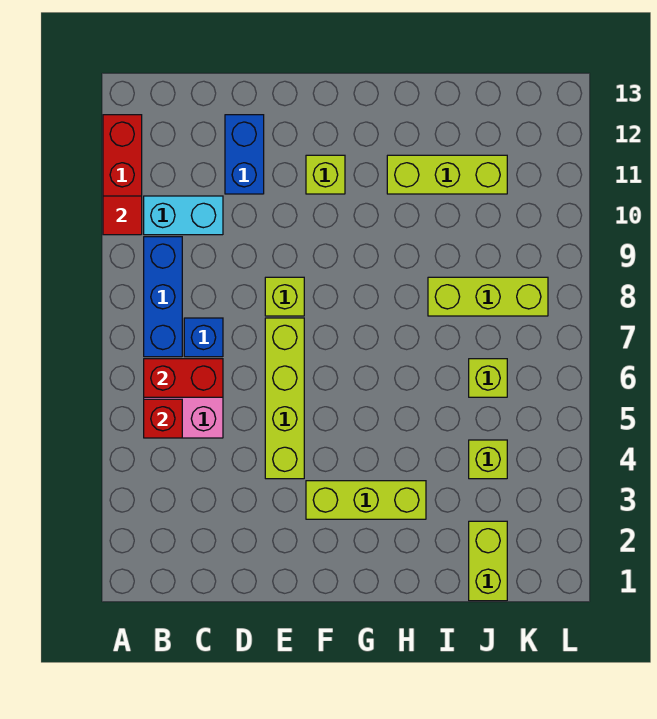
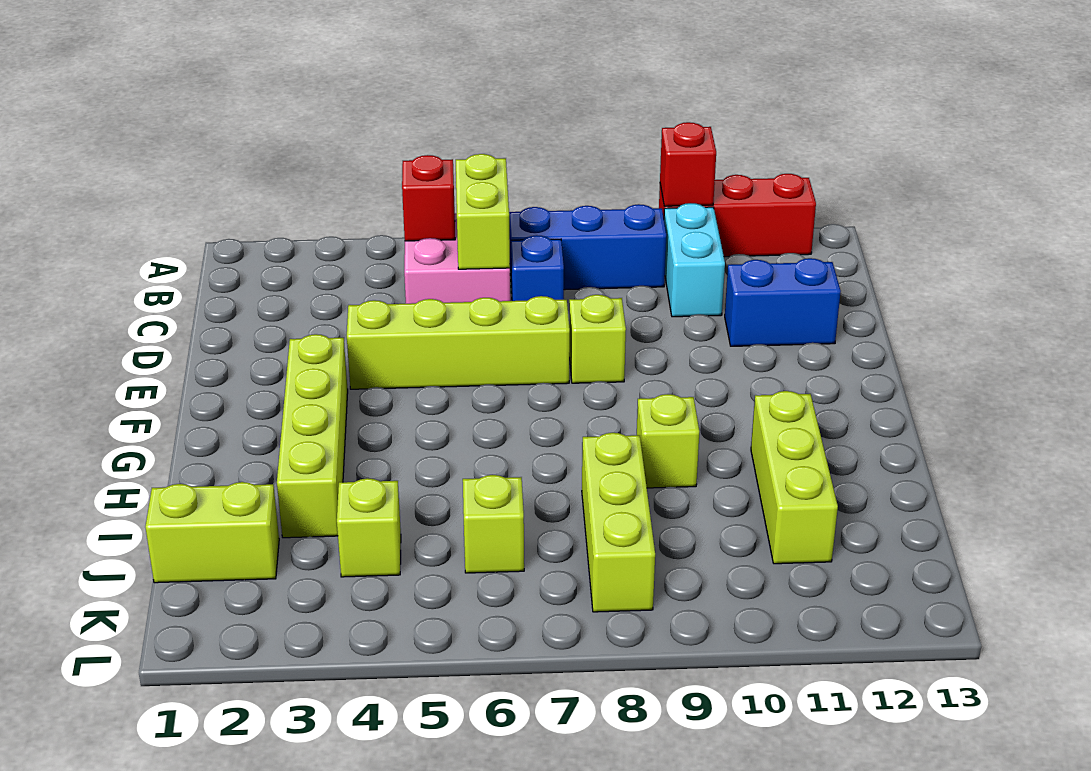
red tile A10 level 2 -> red brick A10 level 2
red brick B6:C6 level 2 -> lime brick B6:C6 level 2
lime brick F3:H3 level 1 -> lime brick F3:I3 level 1
lime brick F11 level 1 -> lime brick H9 level 1

